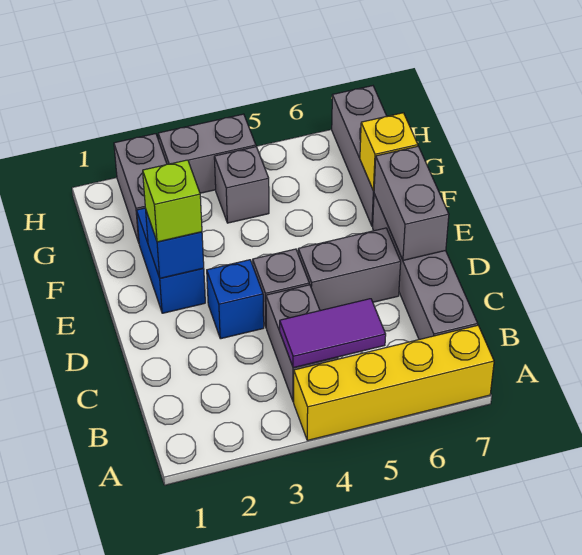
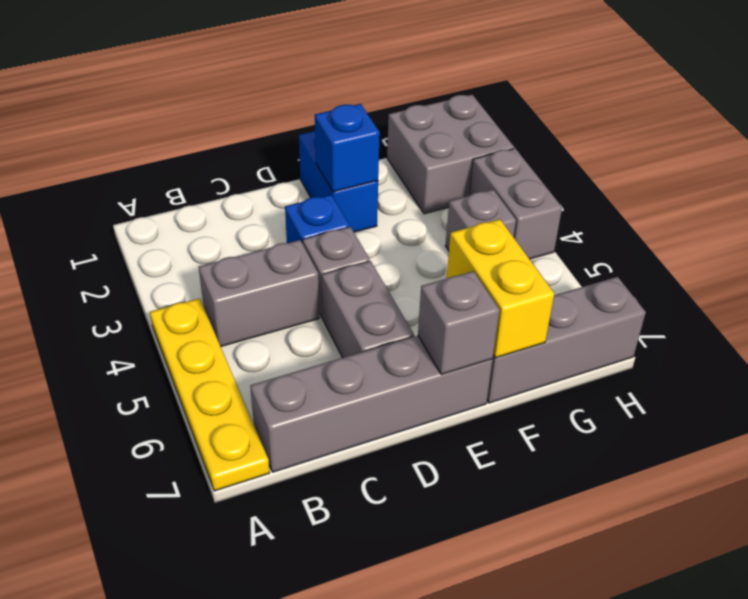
yellow brick A4:A7 level 1 -> yellow plate A4:A7 level 1
purple tile B4:B5 level 2 -> none
grey brick D7:E7 level 2 -> grey brick E7 level 2
blue brick E2:F2 level 1 -> blue brick E1:E2 level 1
lime brick E2 level 3 -> none
yellow brick F7 level 2 -> yellow brick F6:F7 level 2
grey brick G2:H2 level 1 -> grey brick G1:H2 level 1

